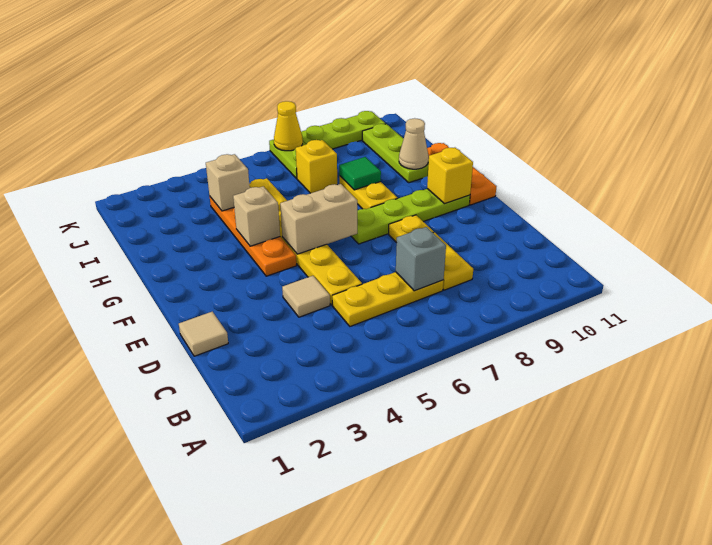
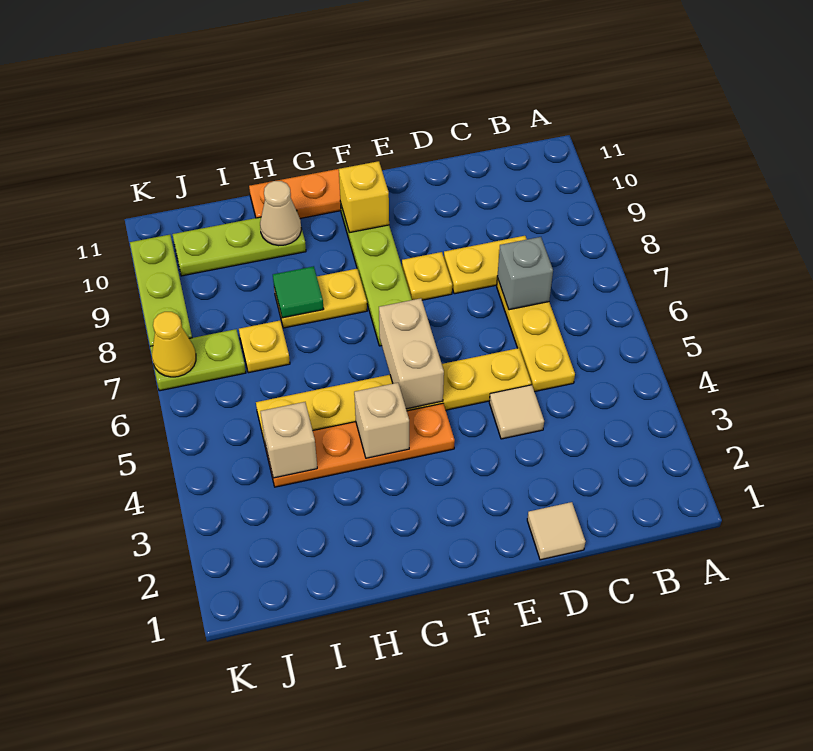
yellow brick I7 level 1 -> yellow plate I7 level 1

